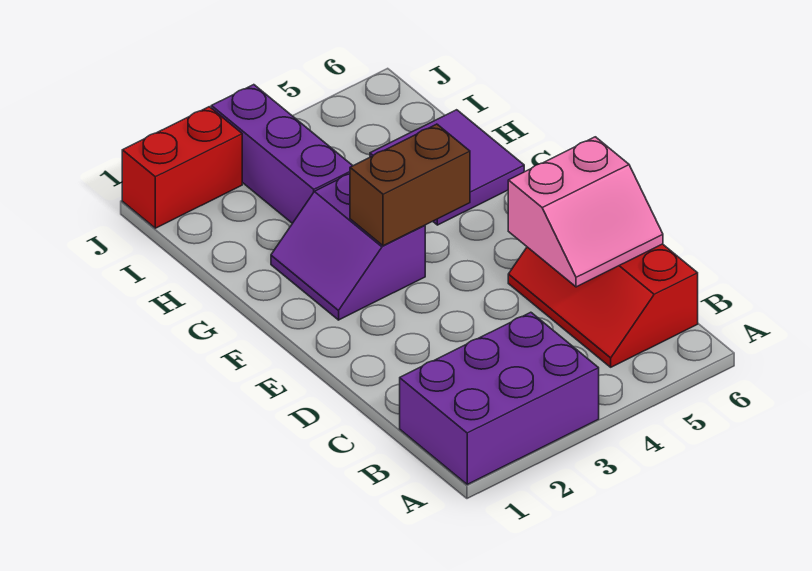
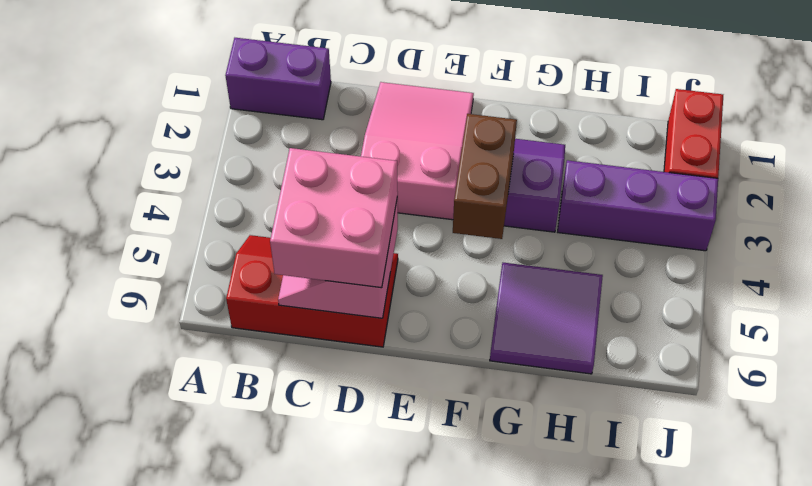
purple brick A1:B3 level 1 -> purple brick A1:B1 level 1
none -> pink brick C5:D6 level 3
none -> pink slope D1:E3 level 1 top 3

